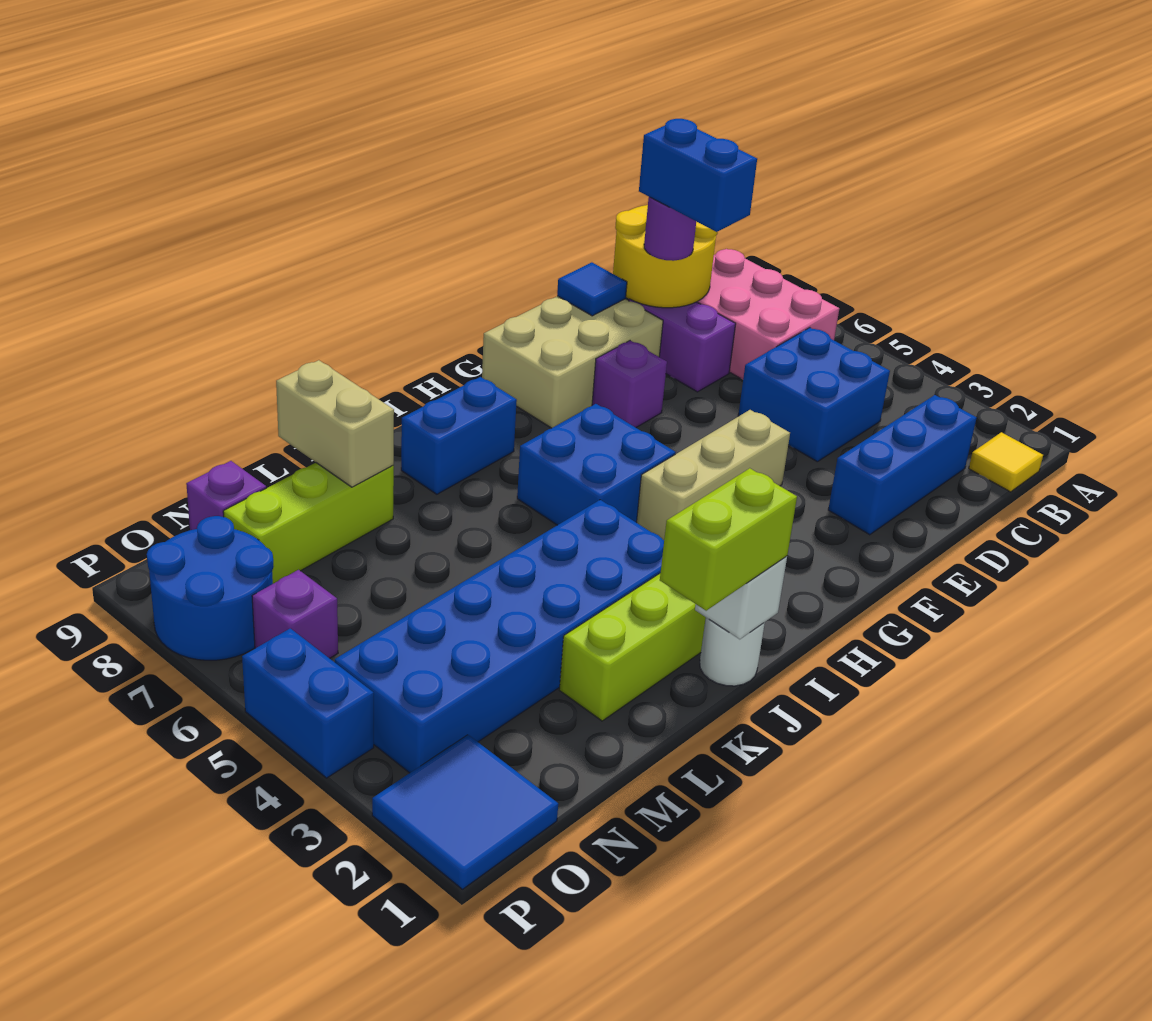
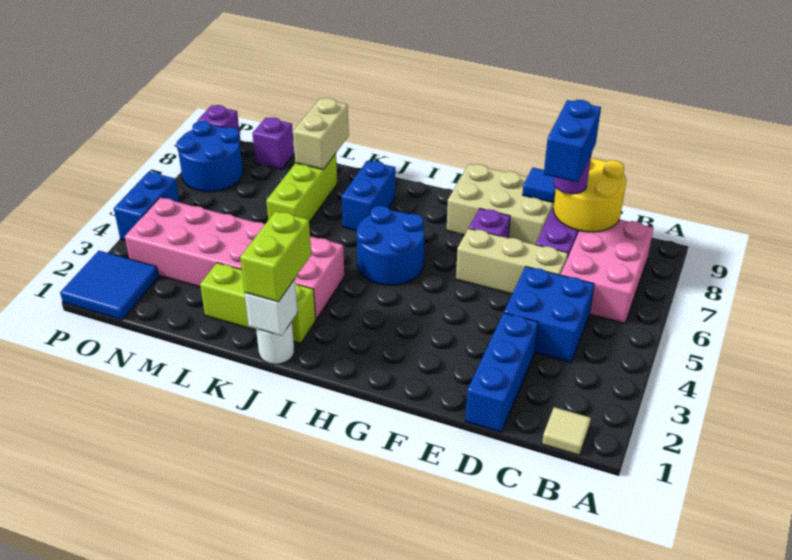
yellow tile B1 level 1 -> tan tile B1 level 1
blue brick C2:E2 level 1 -> blue brick D1:D3 level 1
tan brick F4:H4 level 1 -> tan brick D6:F6 level 1
blue brick H5:I6 level 1 -> blue round brick H5:I6 level 1
blue brick I8:J8 level 1 -> blue brick J7:J8 level 1
lime brick J1:K1 level 3 -> lime brick J1:J2 level 3
blue brick J3:O4 level 1 -> pink brick J3:O4 level 1
lime brick L8:N8 level 1 -> lime brick L6:L8 level 1
purple brick O6 level 1 -> purple brick P9 level 1

